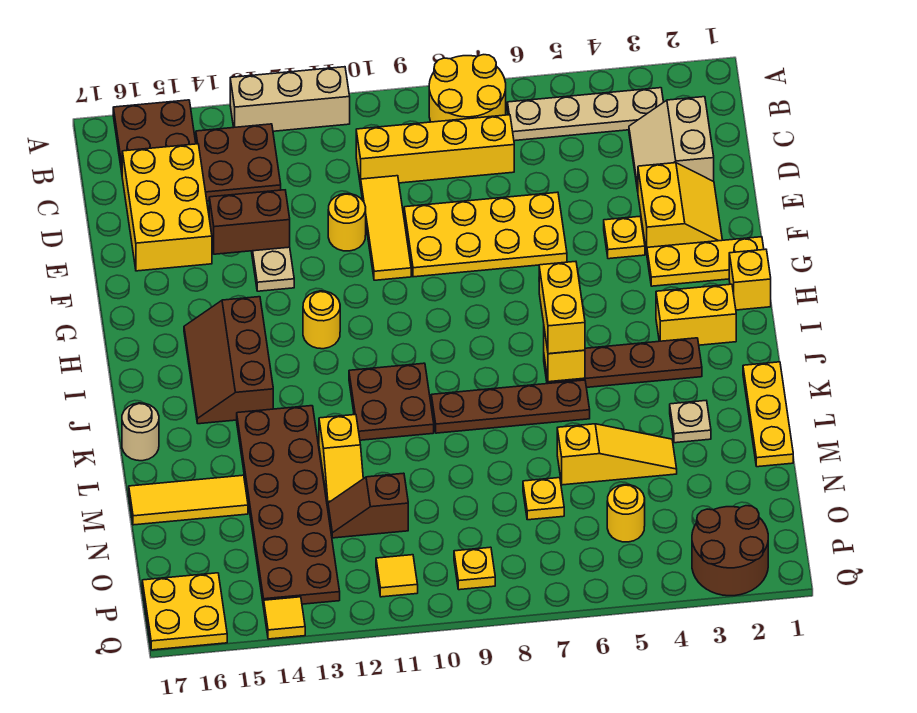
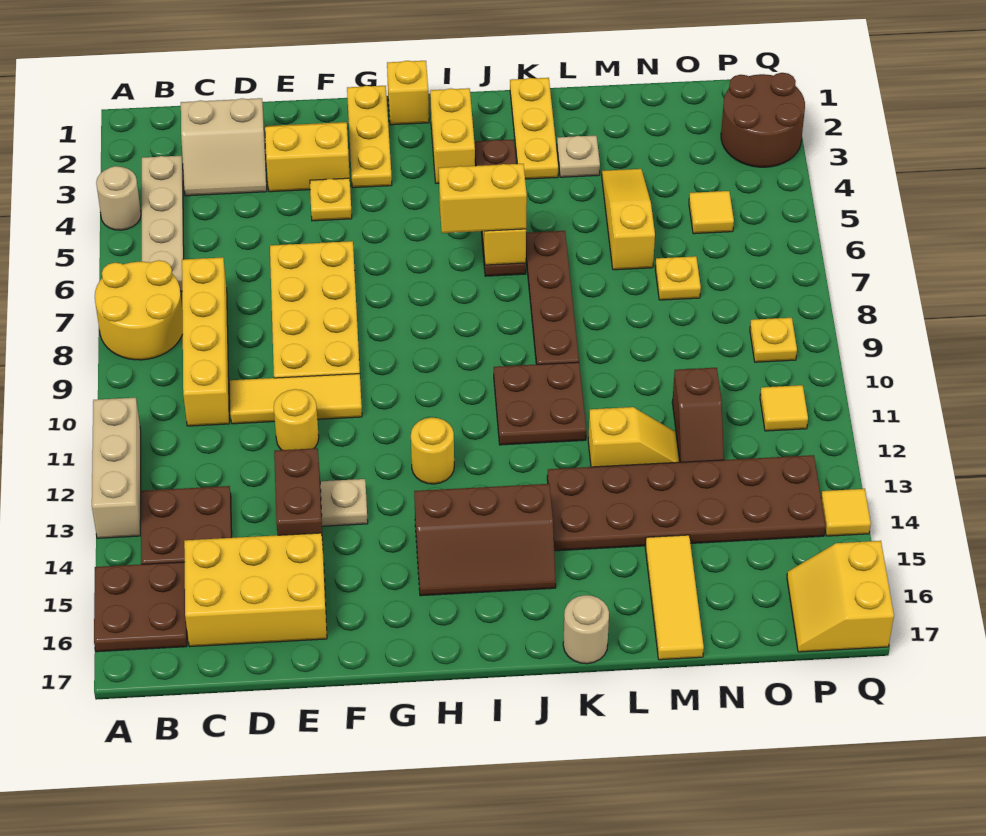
none -> tan round brick A4 level 1
yellow plate K1:M1 level 1 -> yellow plate K1:K3 level 1
yellow round brick O5 level 1 -> yellow tile O5 level 1
yellow plate P16:Q17 level 1 -> yellow slope P16:Q17 level 1 top Q

